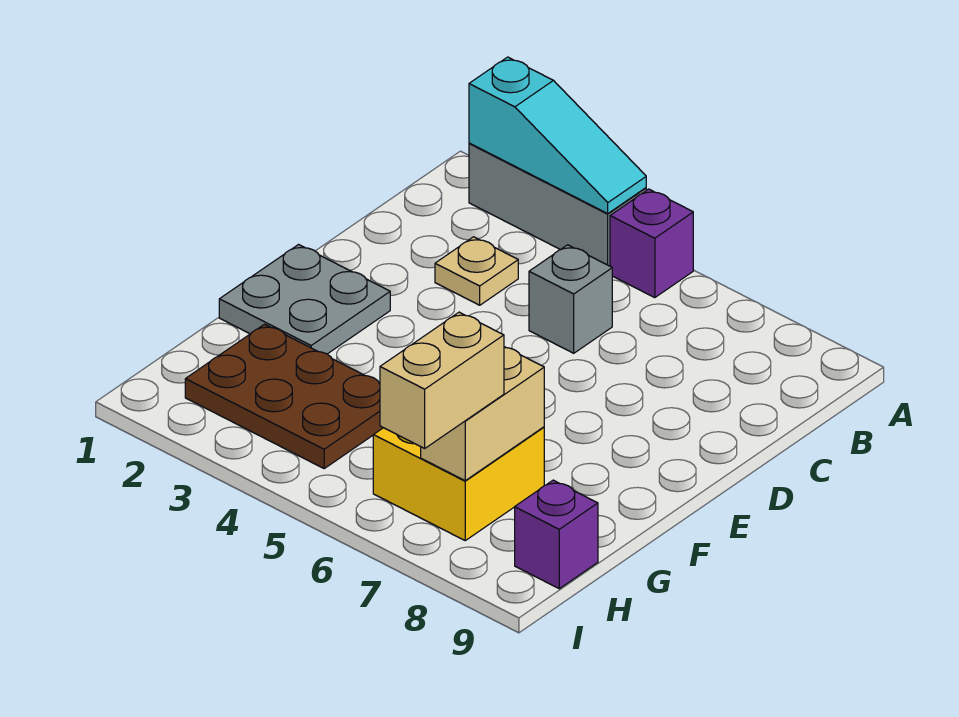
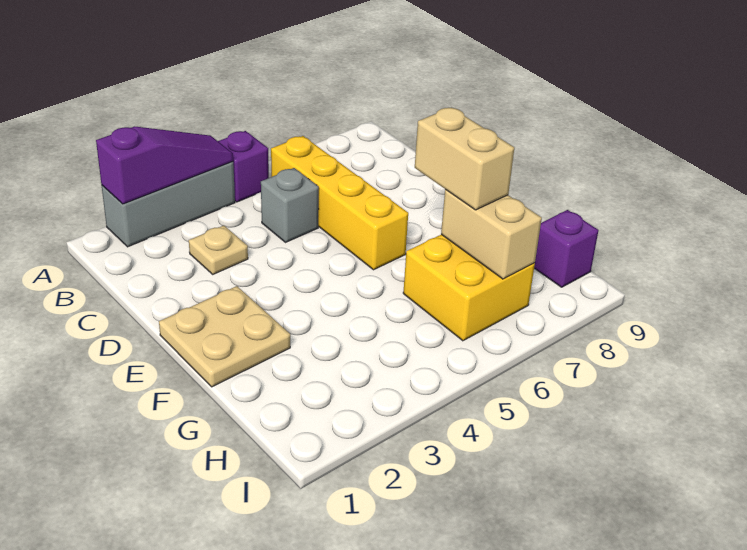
cyan slope A2:A4 level 2 top 2 -> purple slope A2:A4 level 2 top 2
none -> yellow brick B6:E6 level 1
grey plate E1:F2 level 1 -> tan plate E1:F2 level 1
brown plate G2:H4 level 1 -> none
tan brick H7:I7 level 3 -> tan brick F7:G7 level 3

